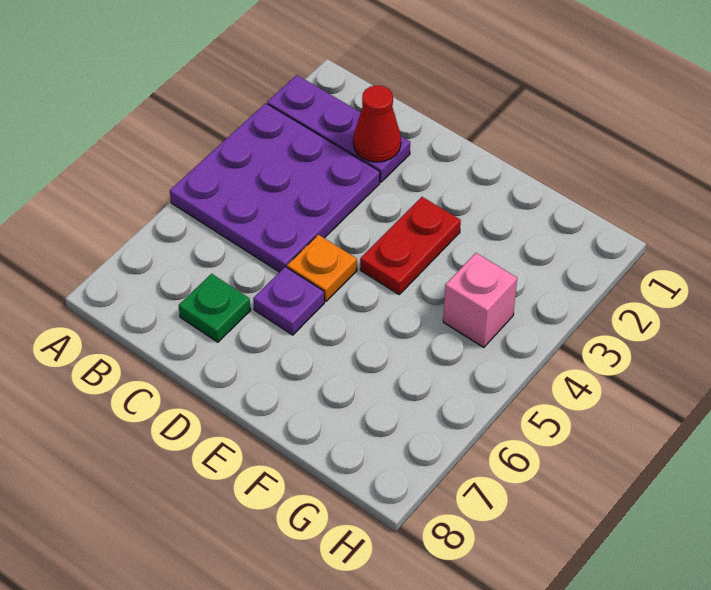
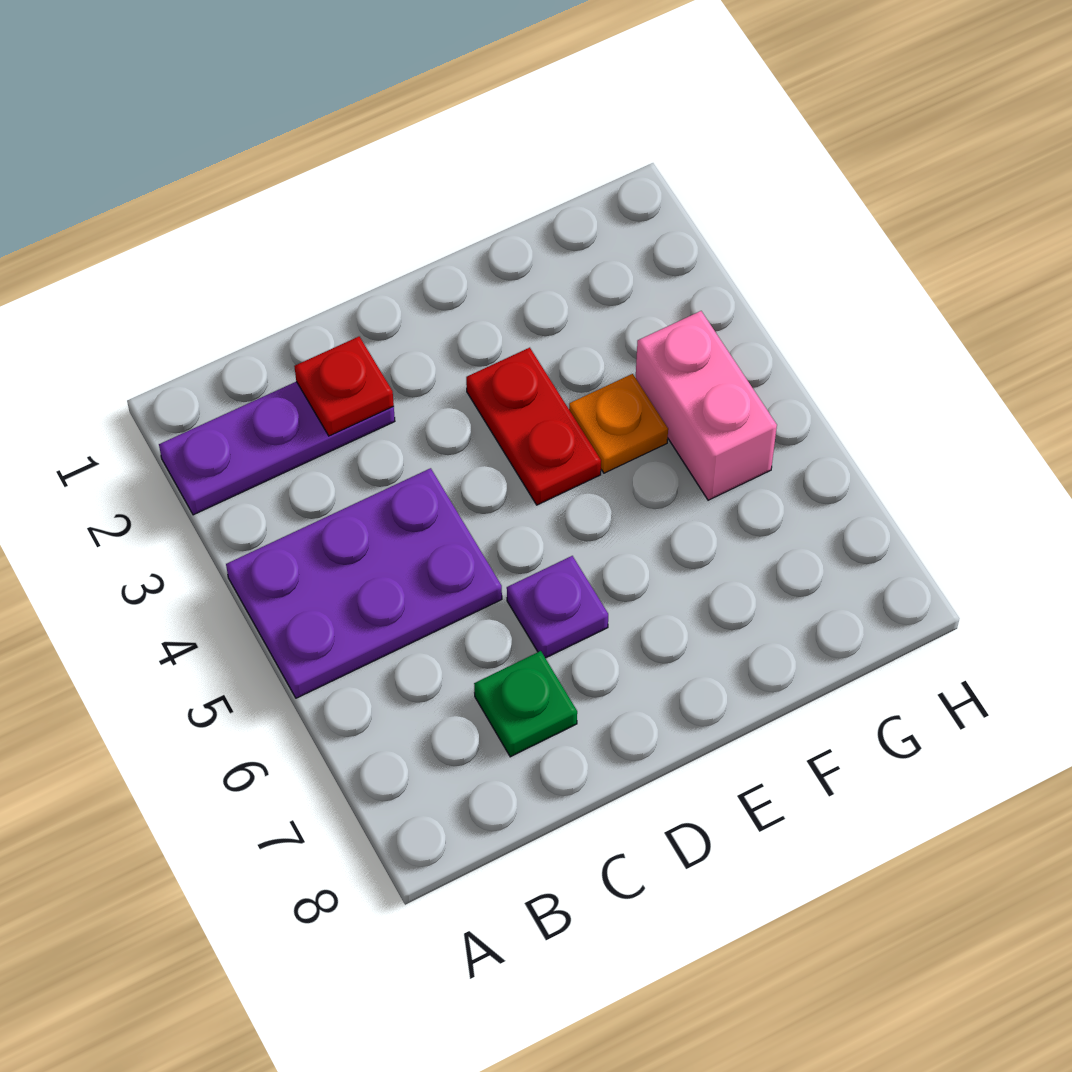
purple plate A3:C5 level 1 -> purple plate A4:C5 level 1
red cone C2 level 2 -> red plate C2 level 2
orange plate D5 level 1 -> orange plate F4 level 1
pink brick G4 level 1 -> pink brick G4:G5 level 1

